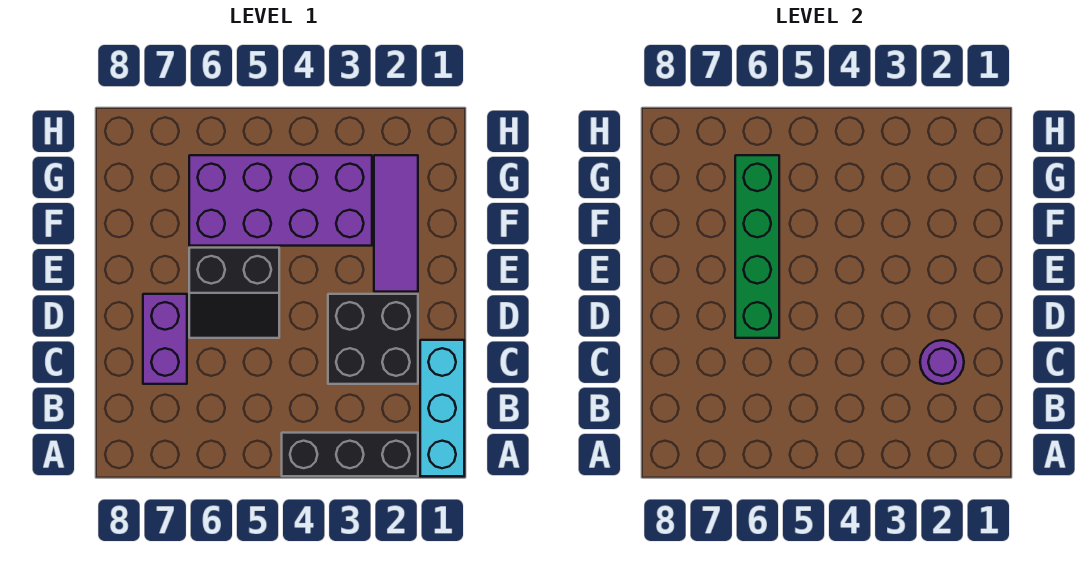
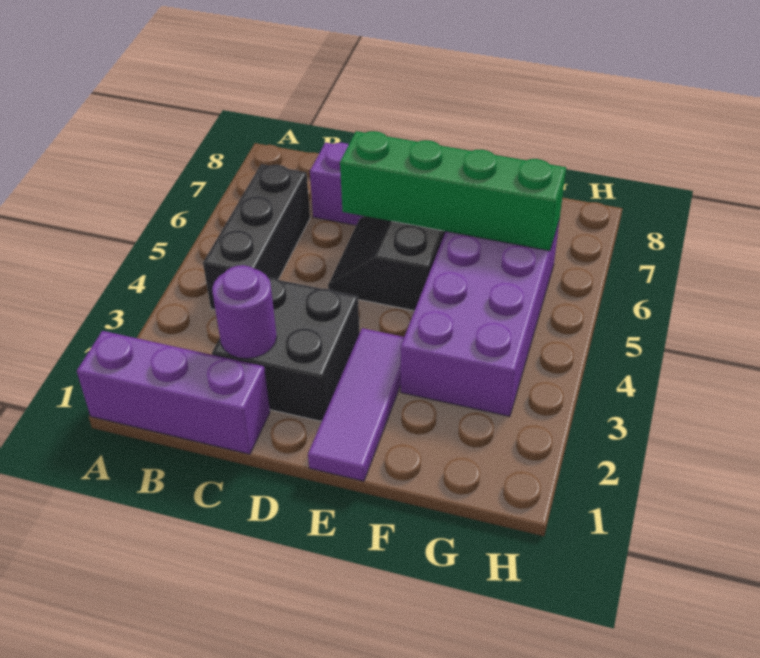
cyan brick A1:C1 level 1 -> purple brick A1:C1 level 1
black brick A2:A4 level 1 -> black brick B4:B6 level 1
purple tile E2:G2 level 1 -> purple tile E1:E3 level 1

